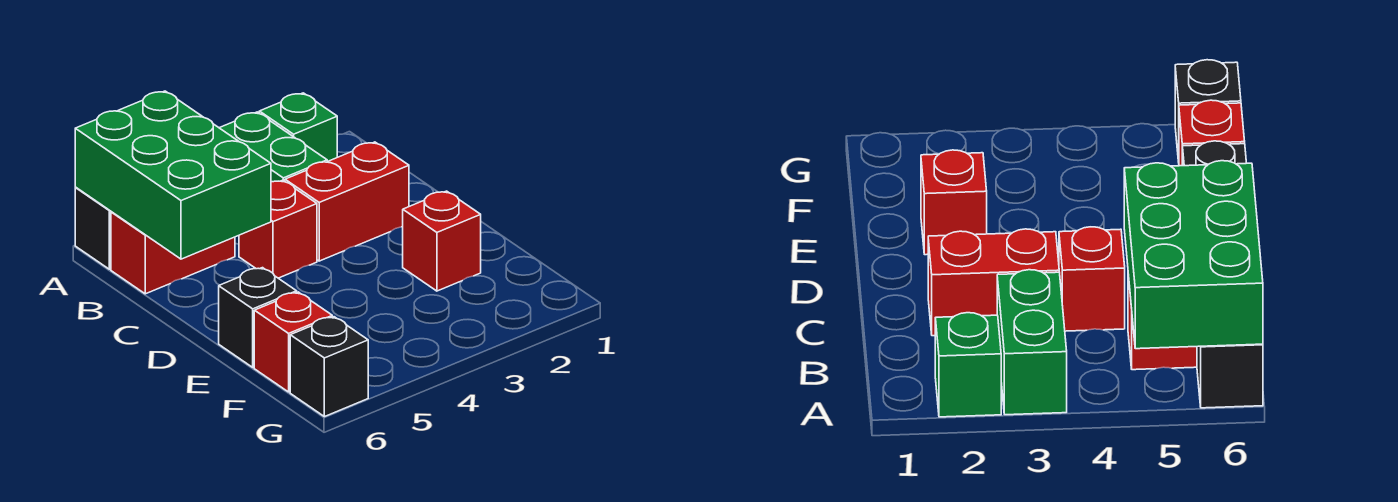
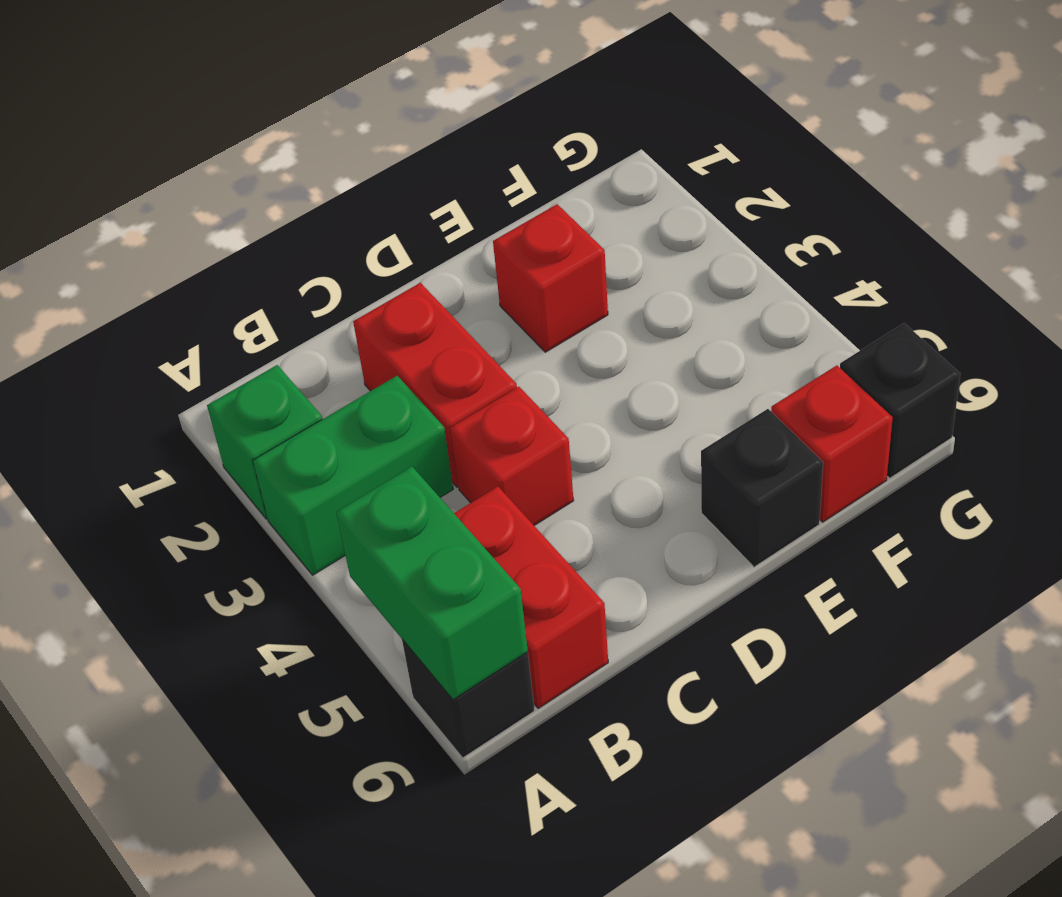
green brick A5:C6 level 2 -> green brick A5:A6 level 2

